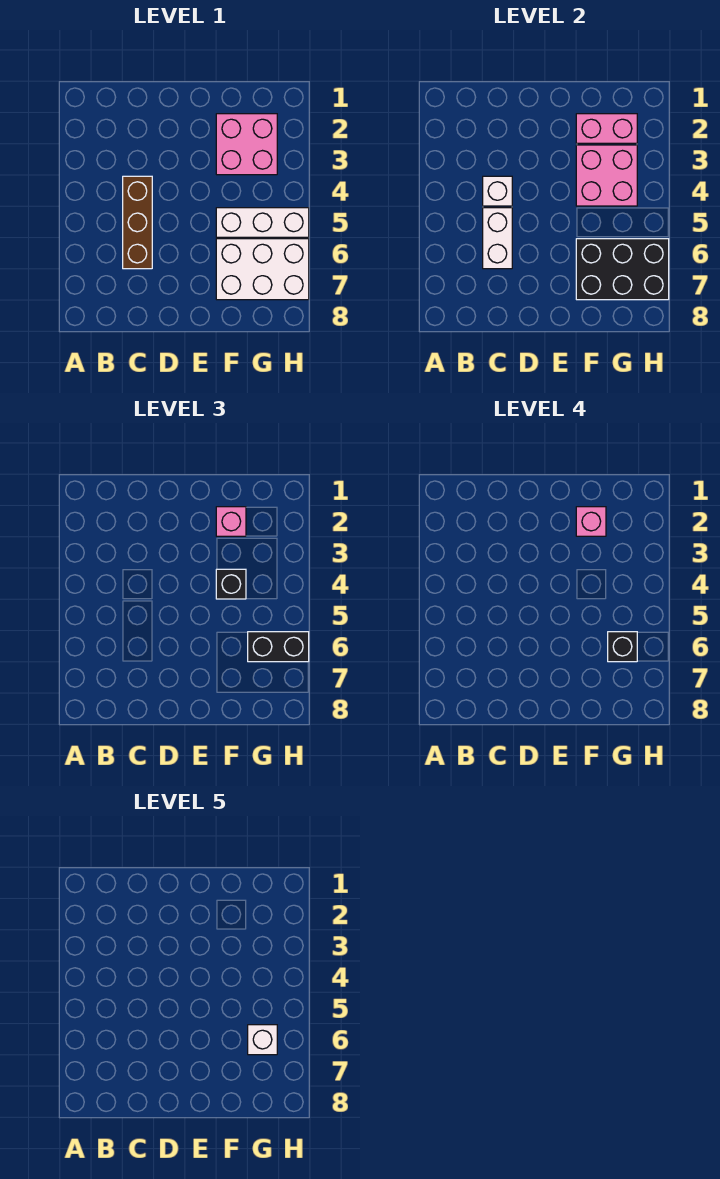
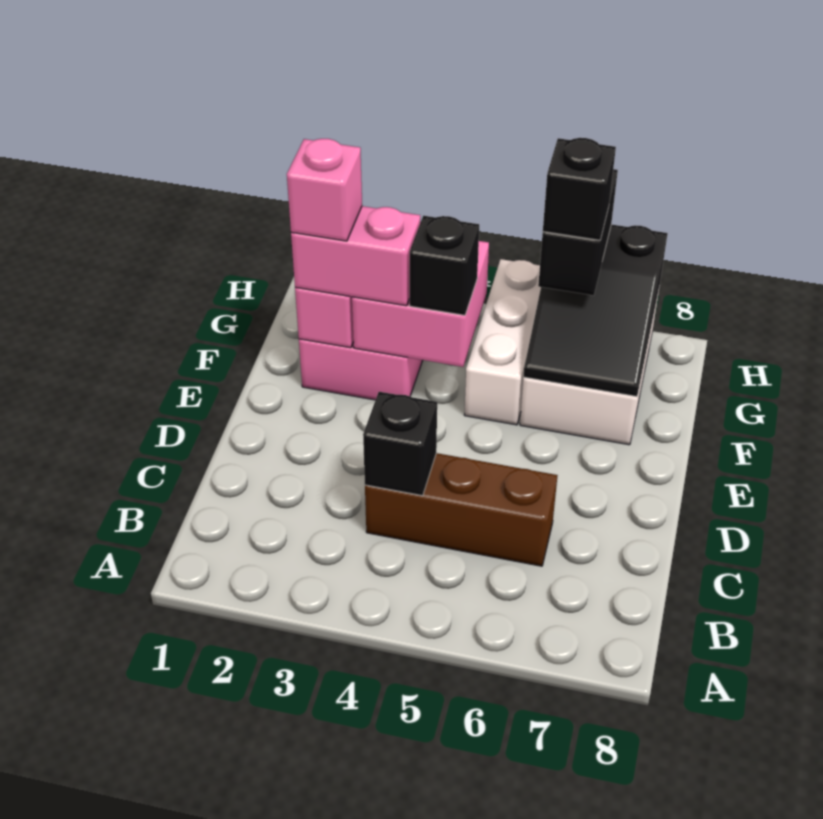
white brick C4 level 2 -> black brick C4 level 2
white brick C5:C6 level 2 -> none
pink brick F2 level 3 -> pink brick F2:F3 level 3
black brick F6:H7 level 2 -> black slope F6:H7 level 2 top H
white brick G6 level 5 -> none

